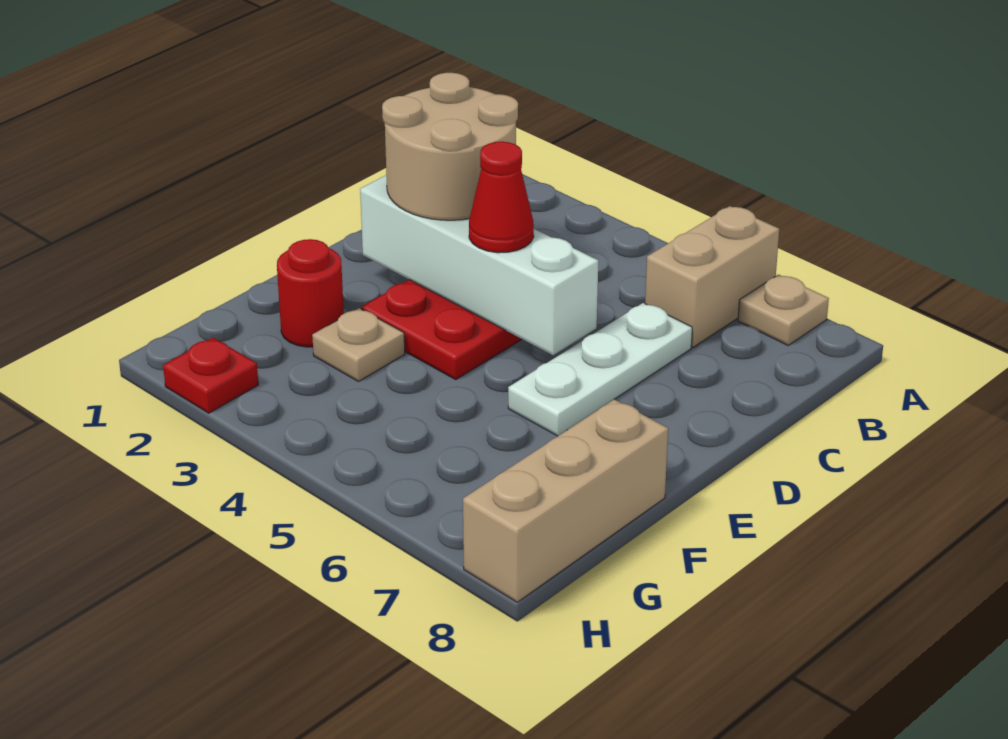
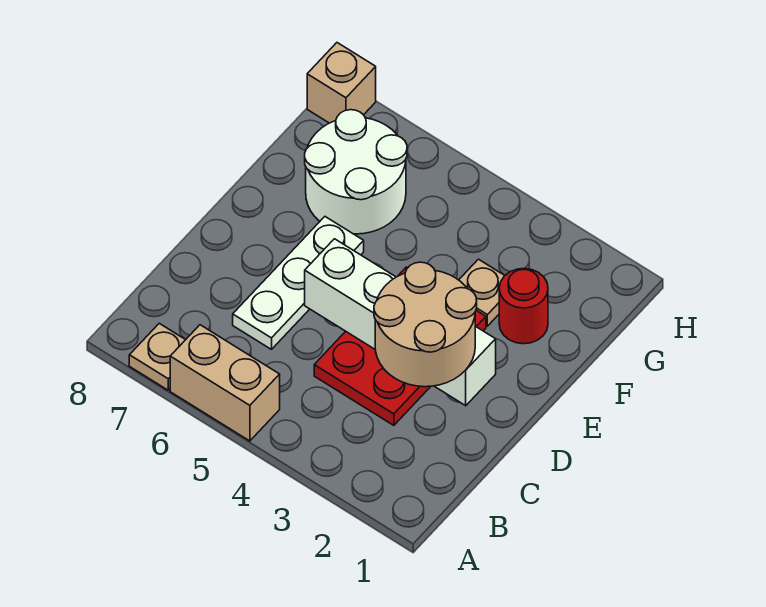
tan brick A6:B6 level 1 -> tan brick A5:A6 level 1
red cone D4 level 3 -> none
none -> white round brick F6:G7 level 1
tan brick F8:H8 level 1 -> tan brick H8 level 1
red plate H2 level 1 -> none

